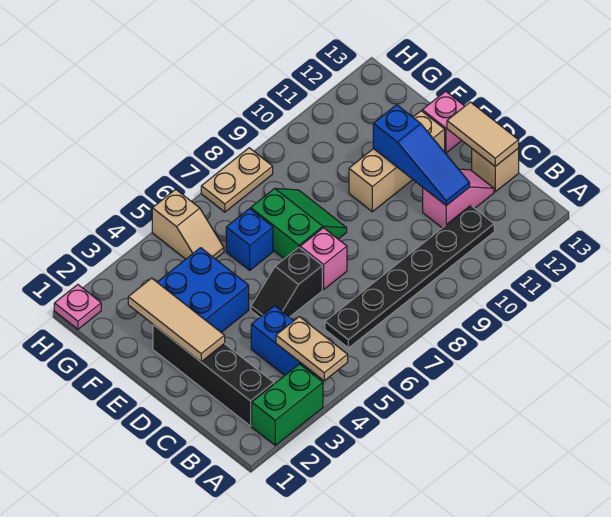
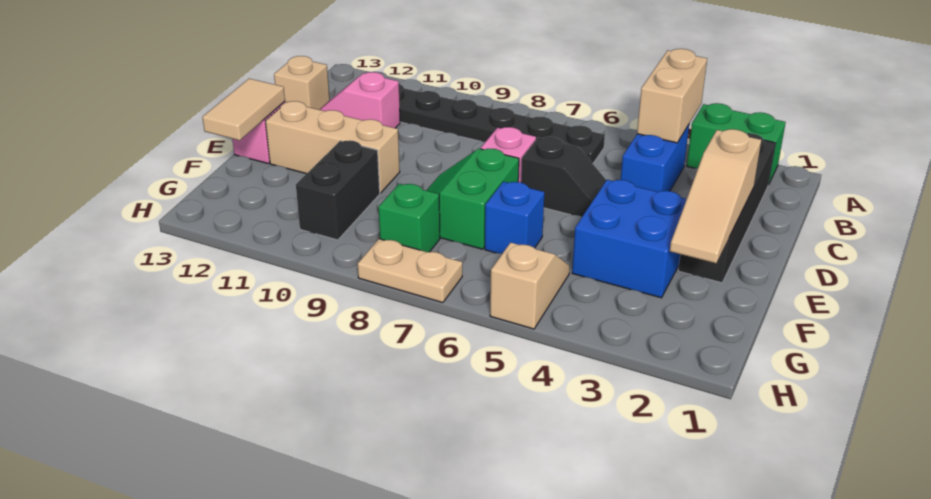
tan plate A4:B4 level 2 -> tan brick A4:B4 level 2
blue slope C11:E11 level 2 top E -> none
tan tile C13:D13 level 2 -> tan tile E13:F13 level 2
tan tile D2:F2 level 2 -> tan slope D2:F2 level 2 top D
none -> black brick F10:G10 level 1
none -> green brick G8 level 1
pink plate H1 level 1 -> none

